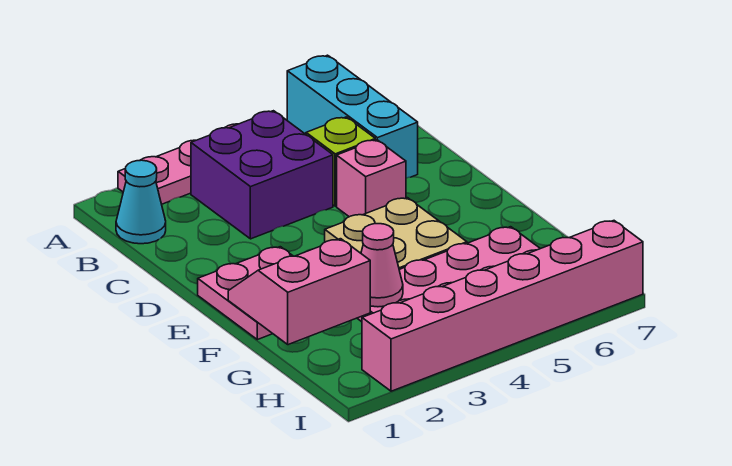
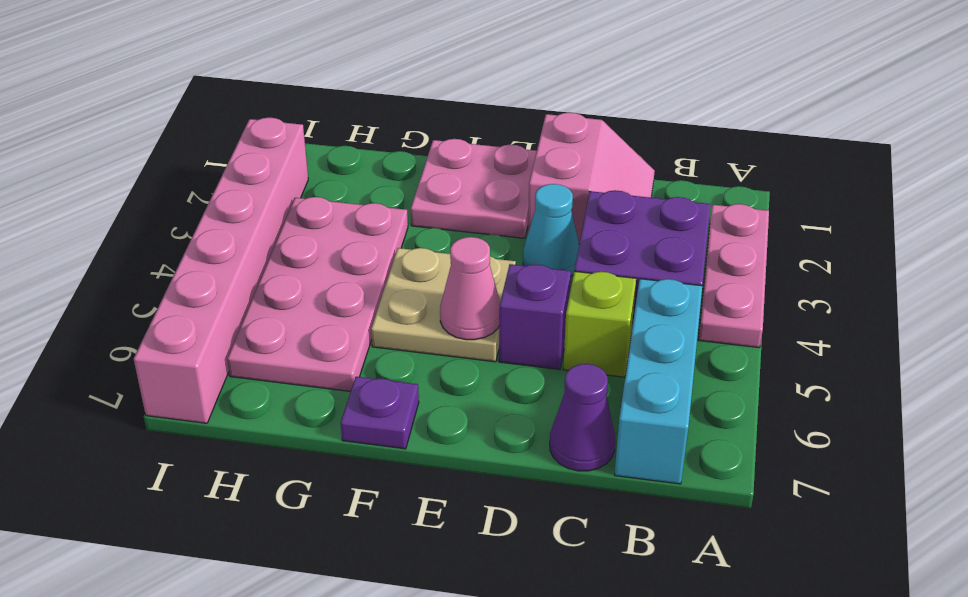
cyan brick A6:C6 level 1 -> cyan brick B5:B7 level 1
cyan cone B1 level 1 -> cyan cone D3 level 1
none -> purple cone C7 level 1
pink brick D5 level 1 -> purple brick D5 level 1
pink slope F1:G2 level 2 top G -> pink slope C1:D2 level 1 top D
none -> purple plate F7 level 1
pink cone G3 level 2 -> pink cone E5 level 2

